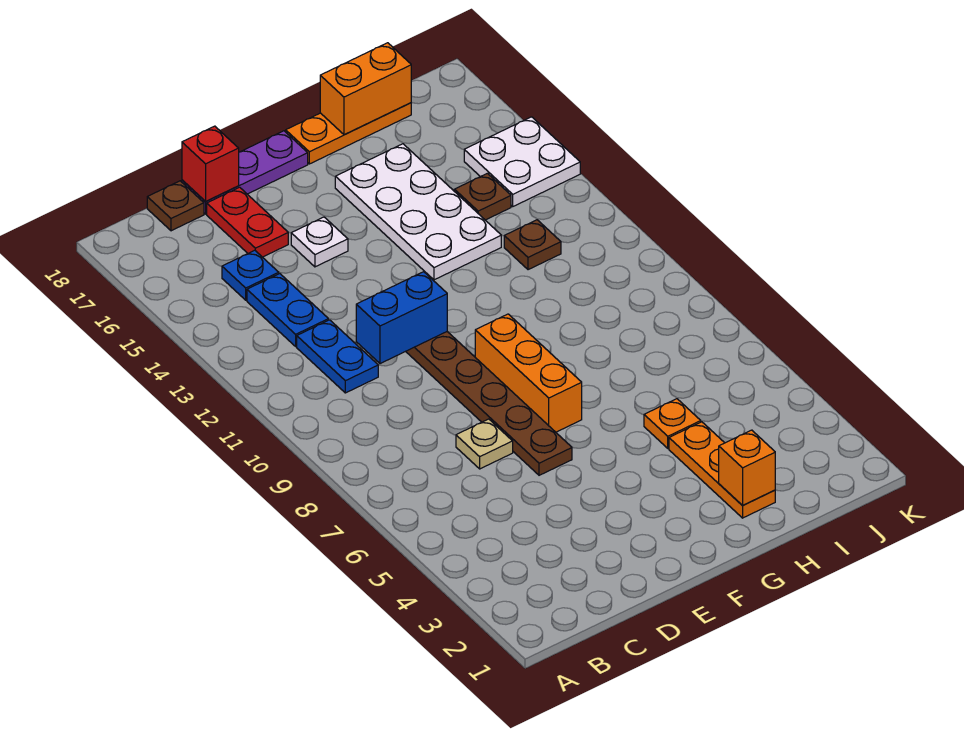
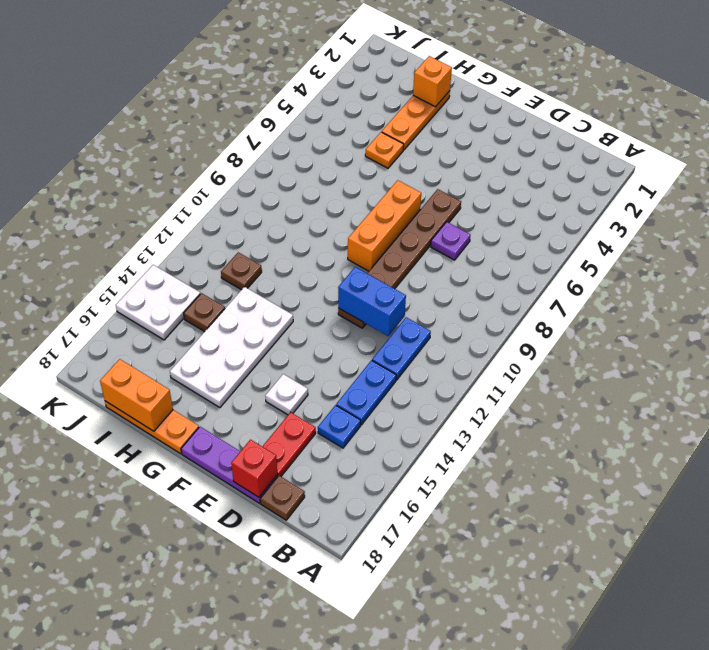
tan plate D7 level 1 -> purple plate D7 level 1

